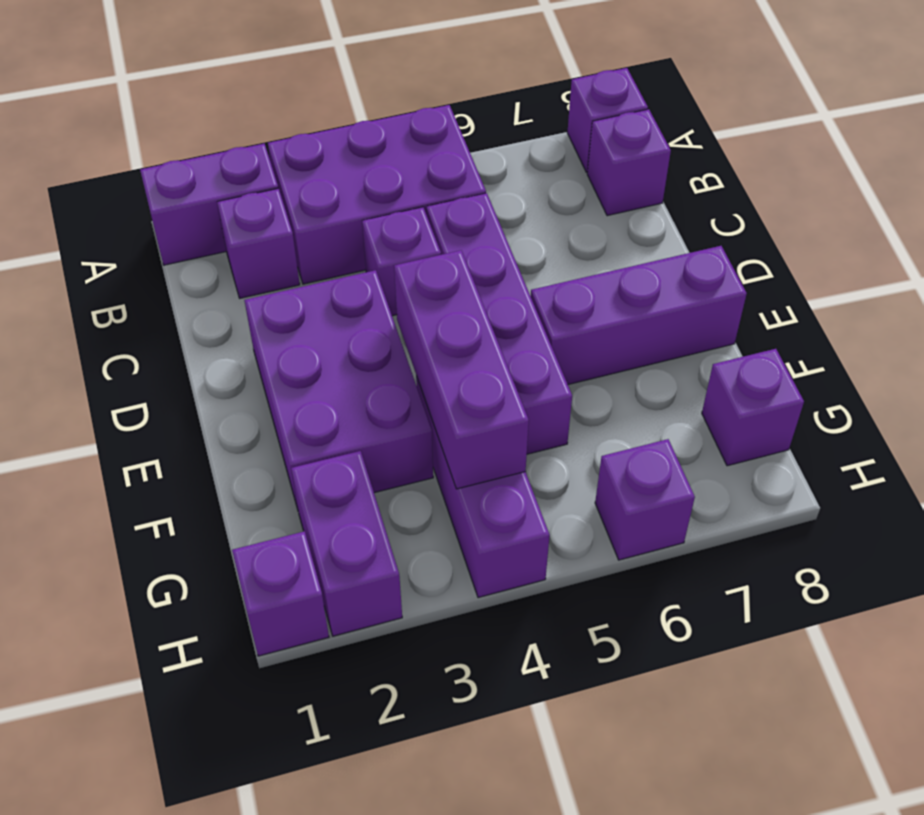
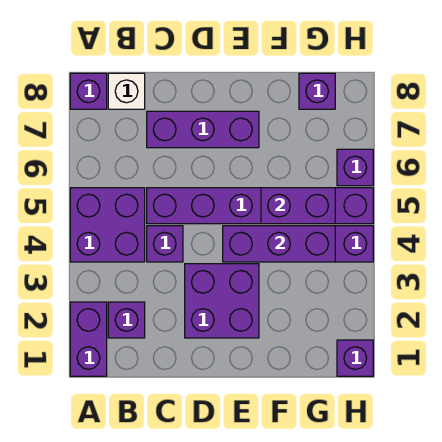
purple brick A3:B5 level 1 -> purple brick A4:B5 level 1
purple brick B8 level 1 -> white brick B8 level 1
purple brick C5:F5 level 1 -> purple brick C5:H5 level 1
purple brick D2:F3 level 1 -> purple brick D2:E3 level 1
purple brick E6:E8 level 1 -> purple brick C7:E7 level 1
purple brick G2:H2 level 1 -> purple brick F5:G5 level 2

